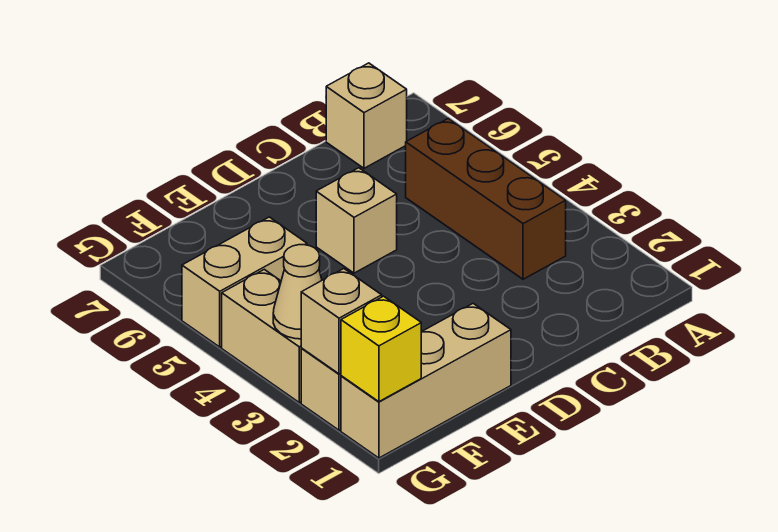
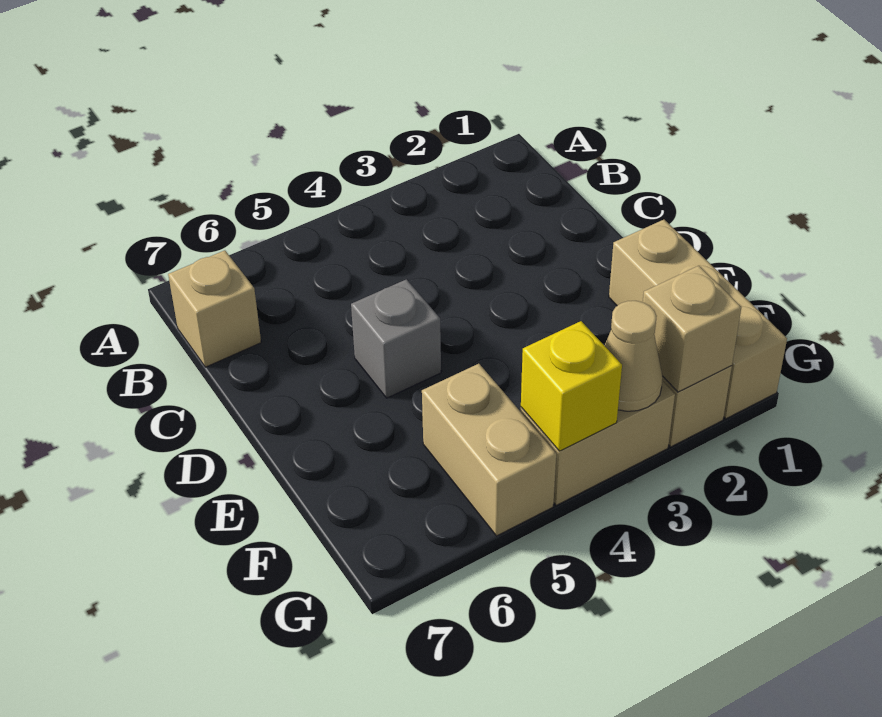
brown brick B3:B5 level 1 -> none
tan brick D5 level 1 -> grey brick D5 level 1
yellow brick G1 level 2 -> yellow brick G4 level 2

